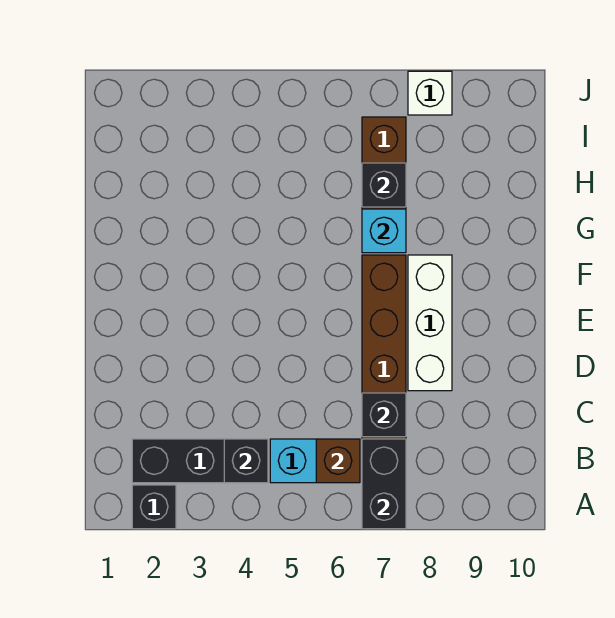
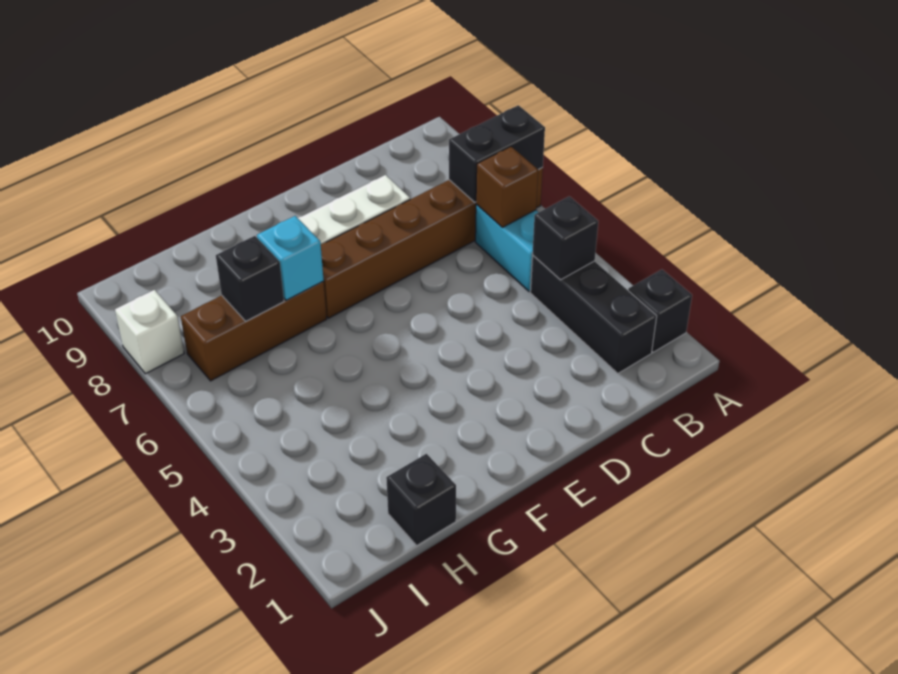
black brick C7 level 2 -> black brick H1 level 1

